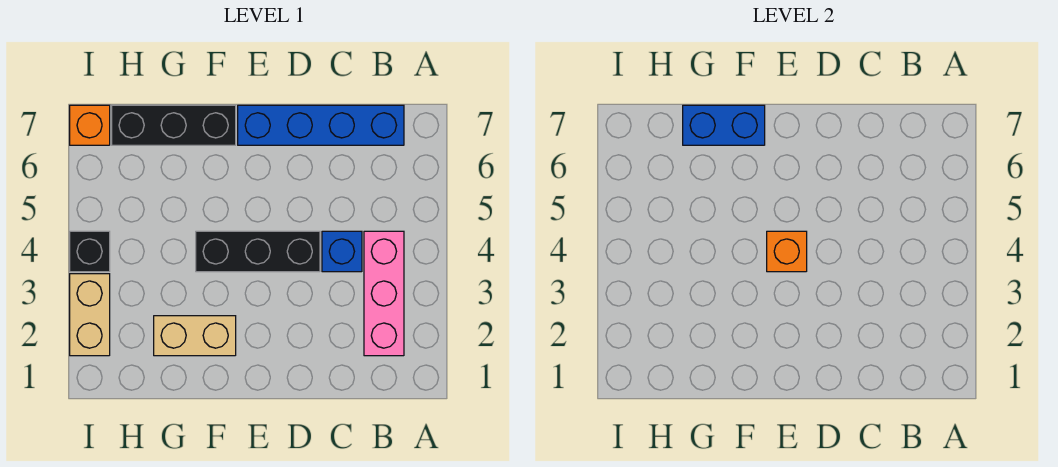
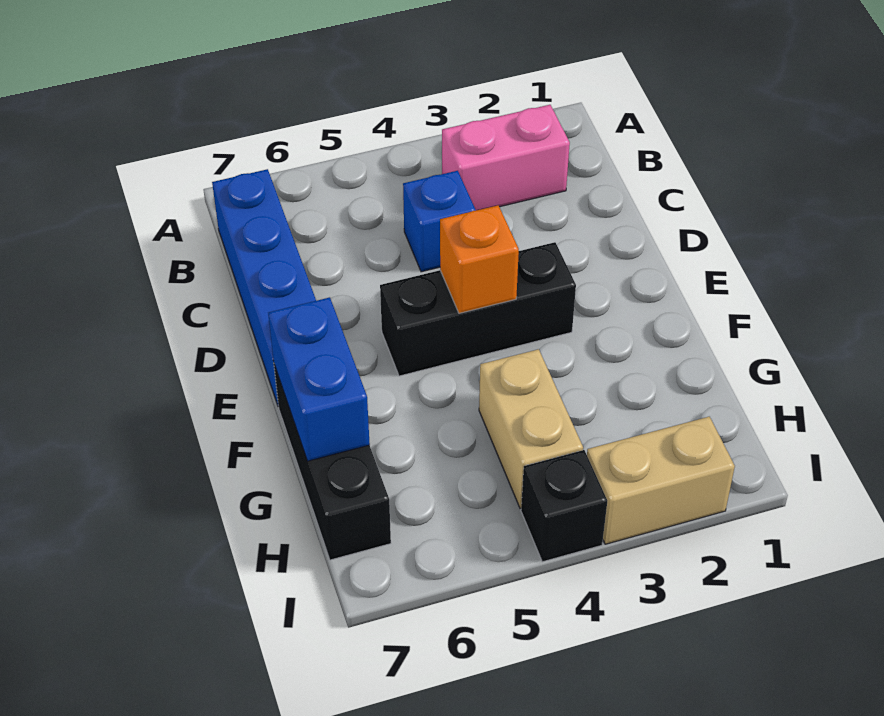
pink brick B2:B4 level 1 -> pink brick B2:B3 level 1
black brick D4:F4 level 1 -> black brick E3:E5 level 1
tan brick F2:G2 level 1 -> tan brick G4:H4 level 1
orange brick I7 level 1 -> none

